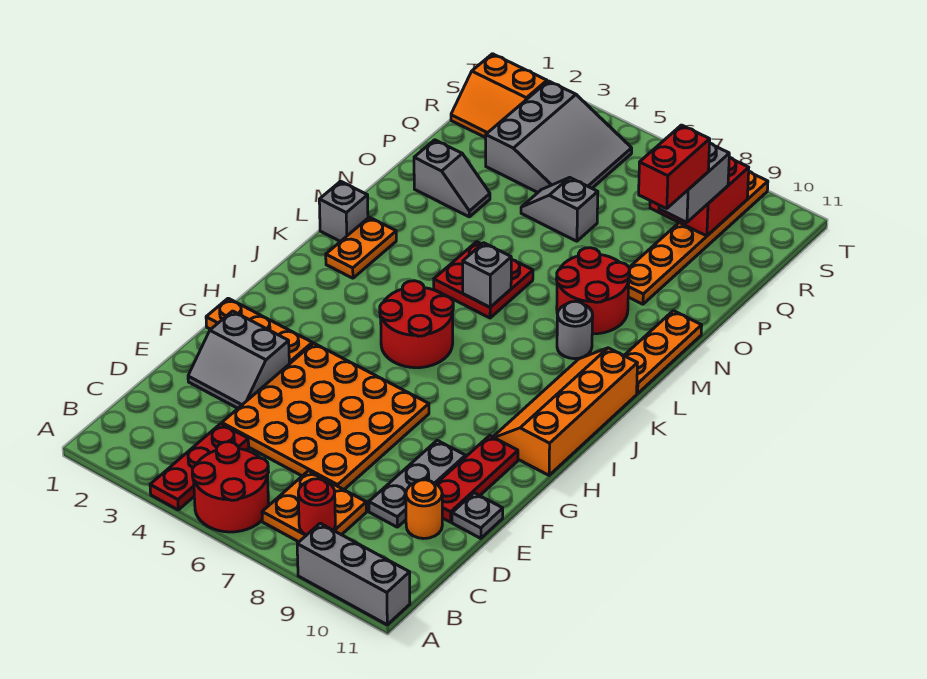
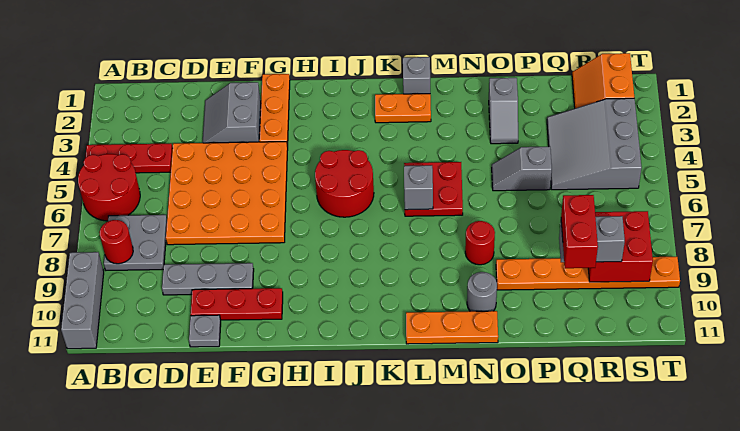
orange plate B7:C8 level 1 -> grey plate B7:C8 level 1
orange round brick D10 level 1 -> none
orange slope H10:K11 level 1 top 11 -> none
grey round brick L9 level 1 -> grey round brick N10 level 1
red round brick M8:N9 level 1 -> red round brick N8 level 1
grey slope P5:P6 level 1 top 6 -> grey slope O5:P5 level 1 top P
red brick P9:Q9 level 4 -> red brick Q9:Q10 level 4
grey slope Q3:S5 level 1 top 3 -> grey slope Q3:S5 level 1 top S

